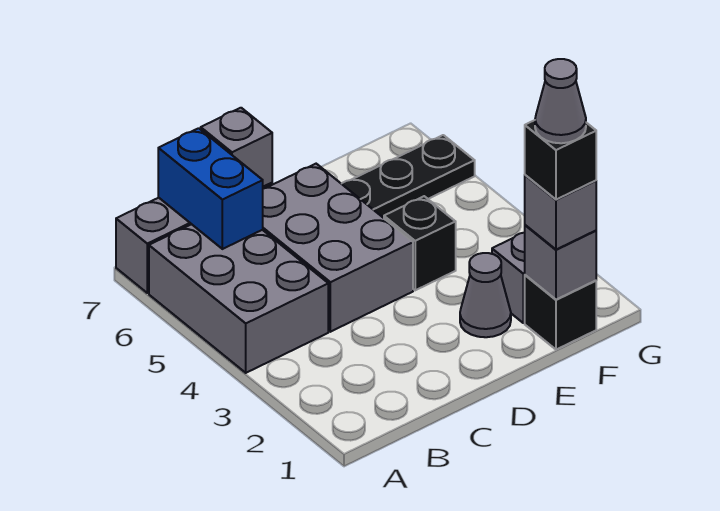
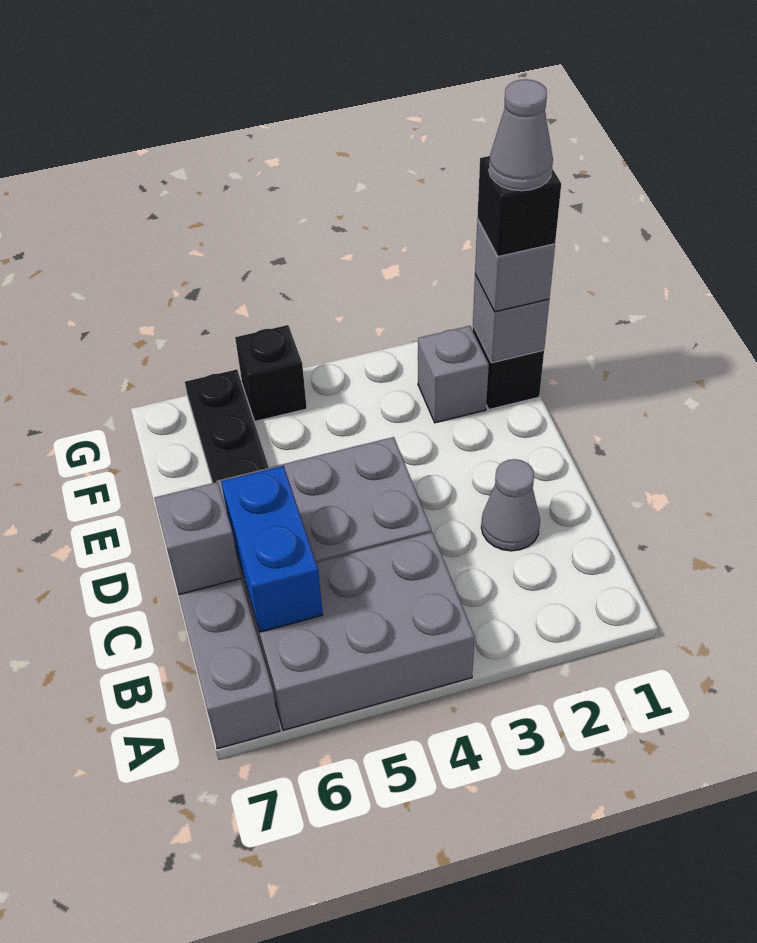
blue brick B6:B7 level 2 -> blue brick B6:C6 level 2
grey cone E2 level 1 -> grey cone C2 level 1
black brick E4 level 1 -> black brick G5 level 1

